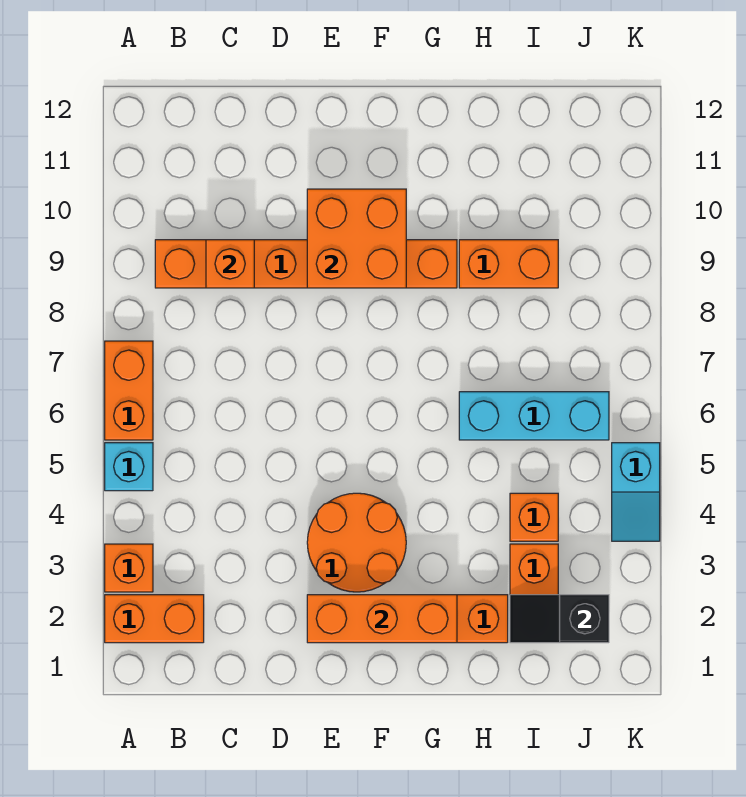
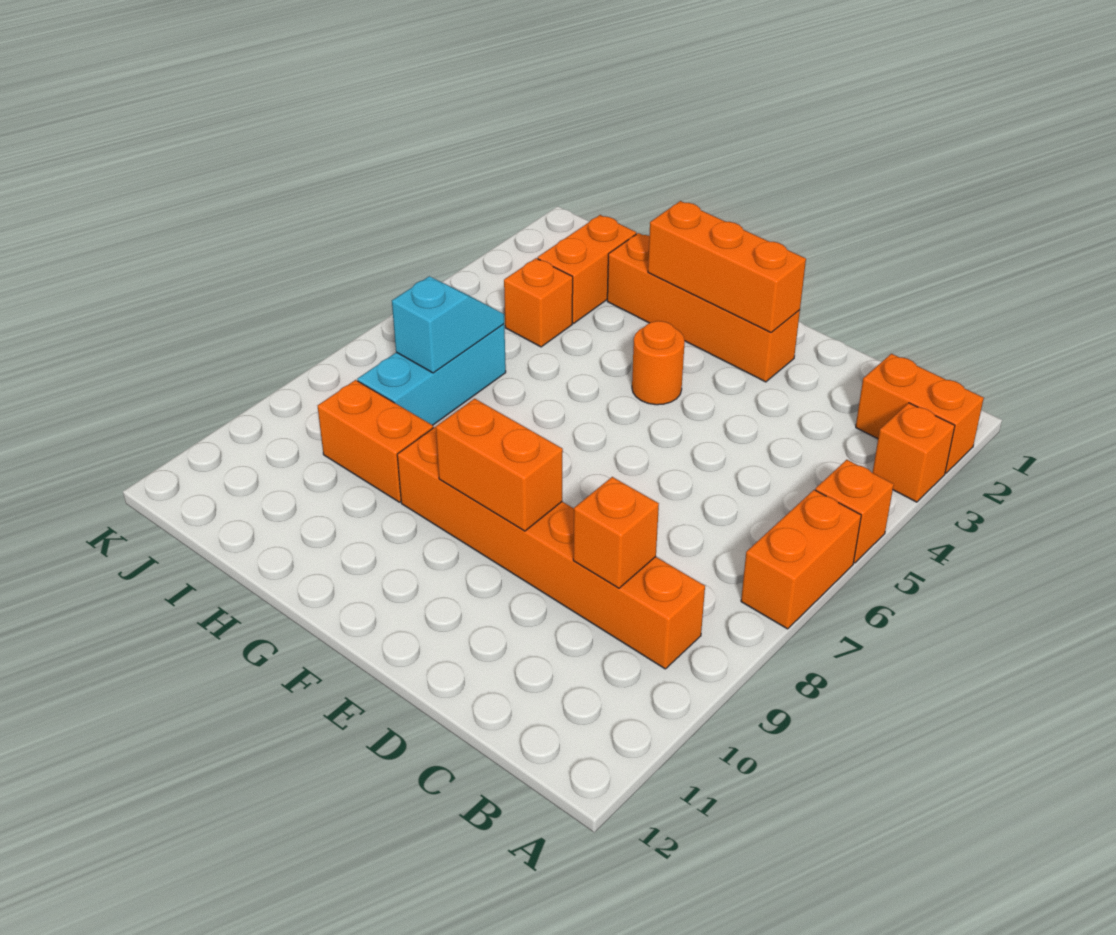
cyan brick A5 level 1 -> orange brick A5 level 1
orange round brick E3:F4 level 1 -> orange round brick F4 level 1
orange brick E9:F10 level 2 -> orange brick E9:F9 level 2
cyan brick H6:J6 level 1 -> cyan brick I6:I8 level 1
black slope I2:J2 level 2 top J -> none
cyan slope K4:K5 level 1 top 5 -> cyan slope I6:I7 level 2 top 7

